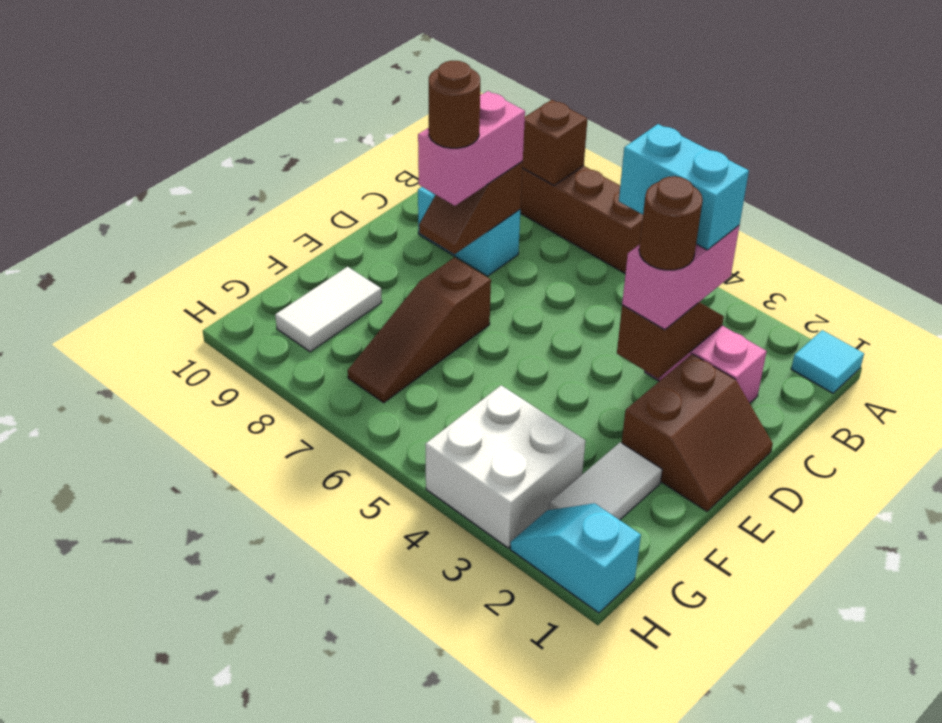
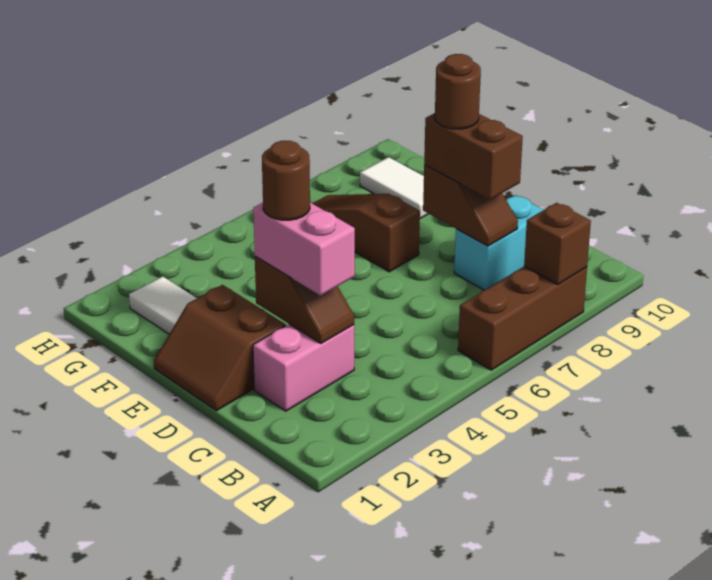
cyan tile A1 level 1 -> none
cyan brick C3:C4 level 4 -> none
brown slope C8:D8 level 2 top C -> brown slope C8:D8 level 2 top D
pink brick C8:D8 level 3 -> brown brick C8:D8 level 3
white brick G3:H4 level 1 -> none
cyan slope H1:H2 level 1 top 1 -> none

